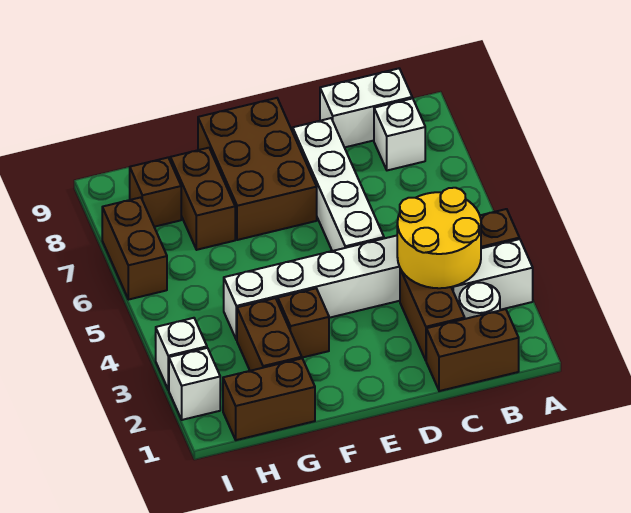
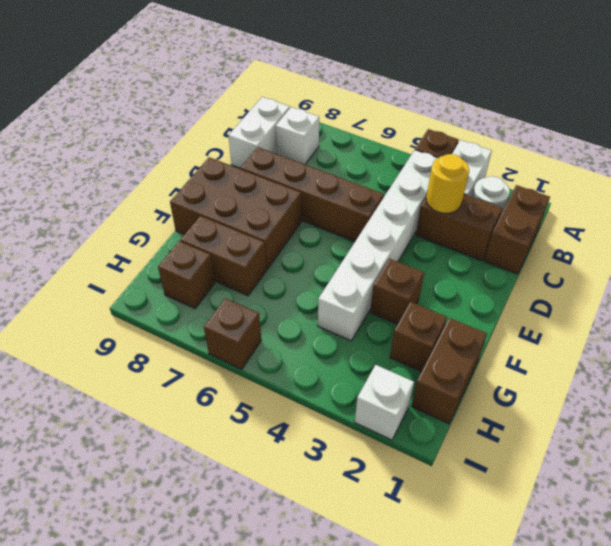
yellow round brick B3:C4 level 2 -> yellow round brick C3 level 2
white brick D5:D8 level 1 -> brown brick D5:D8 level 1
brown brick G2:G3 level 1 -> brown brick G2 level 1
white brick I3 level 1 -> none
brown brick I6:I7 level 1 -> brown brick I6 level 1

